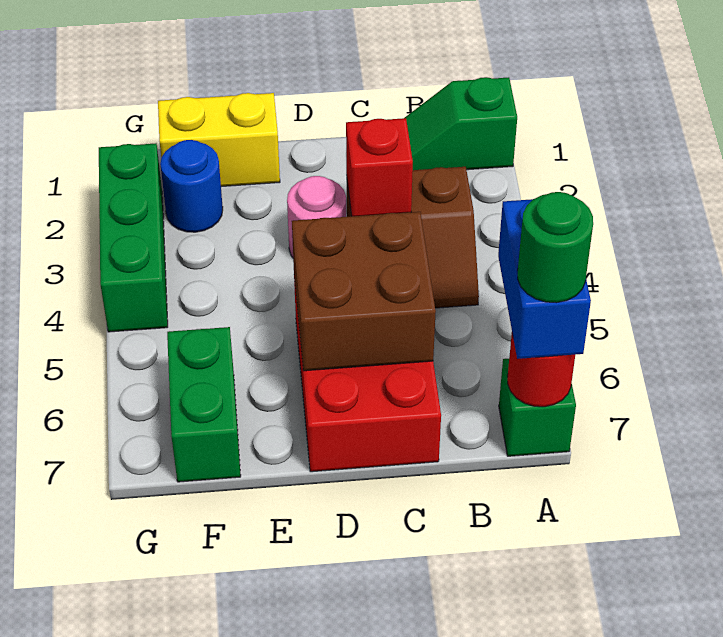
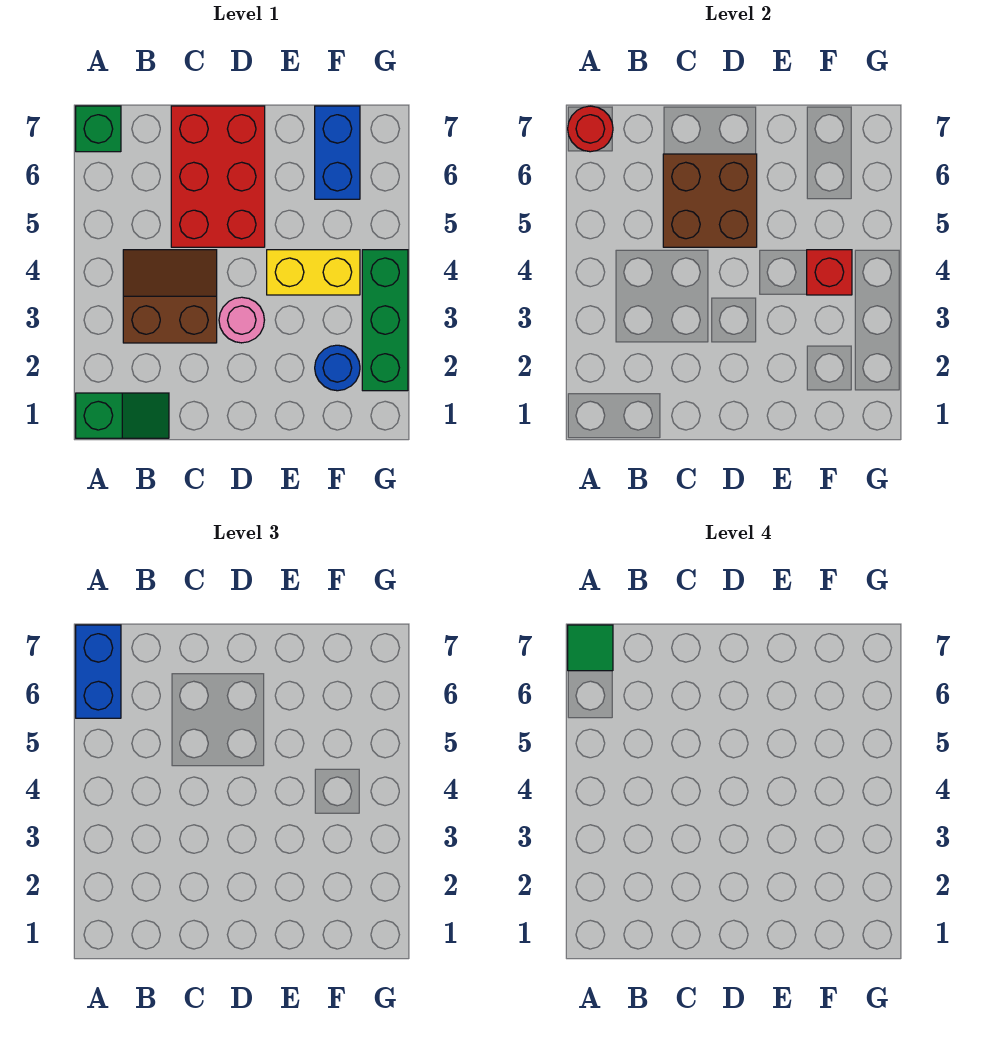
green round brick A7 level 4 -> green tile A7 level 4
red brick C3 level 2 -> red brick F4 level 2
yellow brick E1:F1 level 1 -> yellow brick E4:F4 level 1
green brick F6:F7 level 1 -> blue brick F6:F7 level 1

